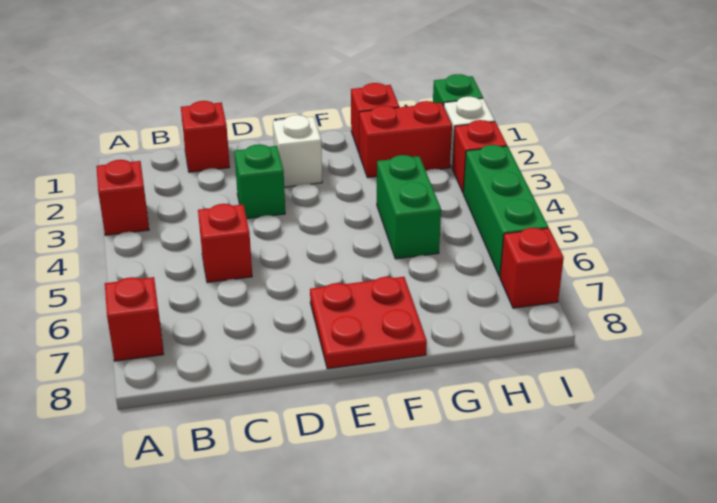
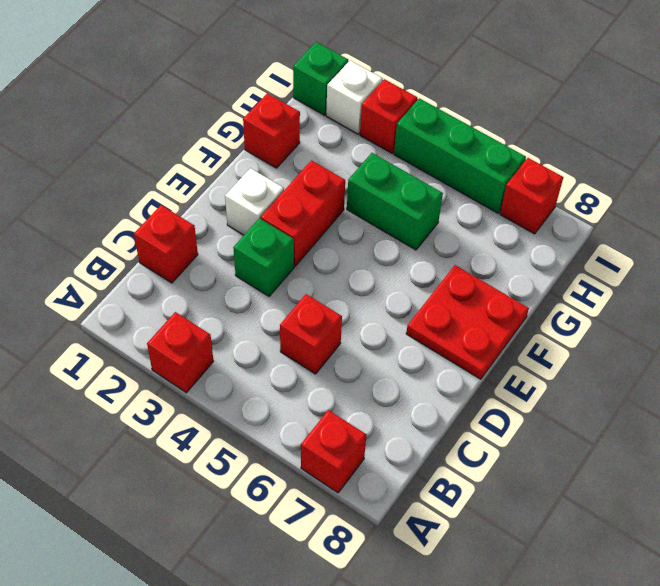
red brick G2:H2 level 1 -> red brick E3:F3 level 1

